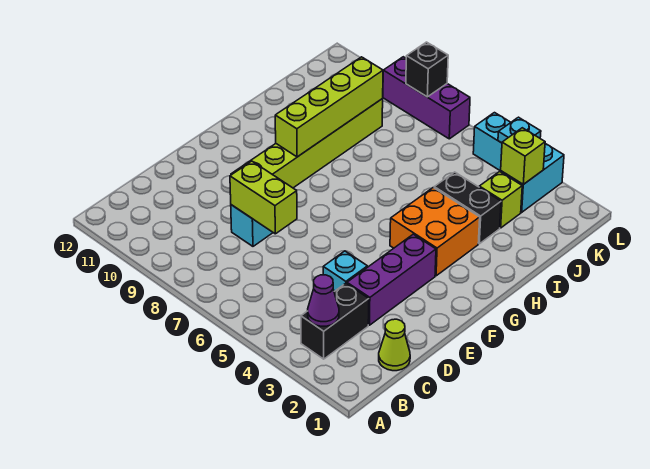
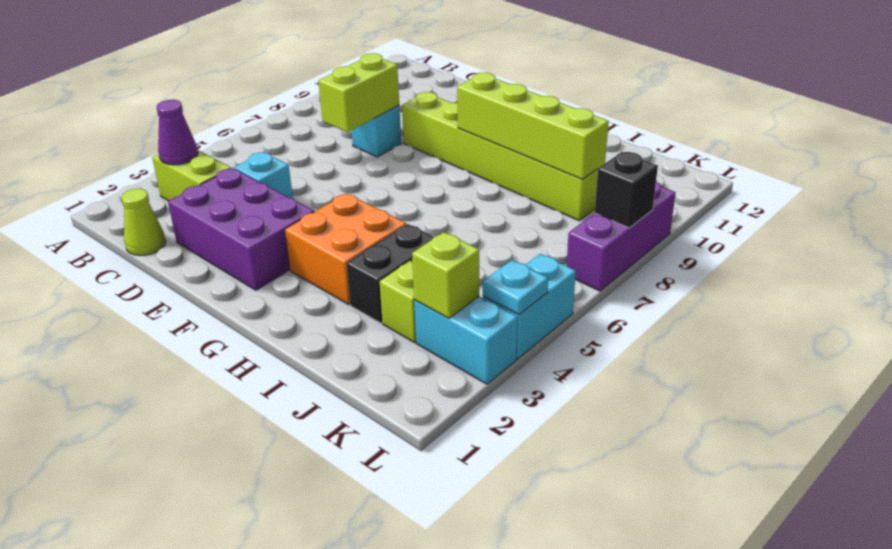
black brick B3:C3 level 1 -> lime brick B3:C3 level 1
purple brick D3:F3 level 1 -> purple brick D2:F3 level 1

